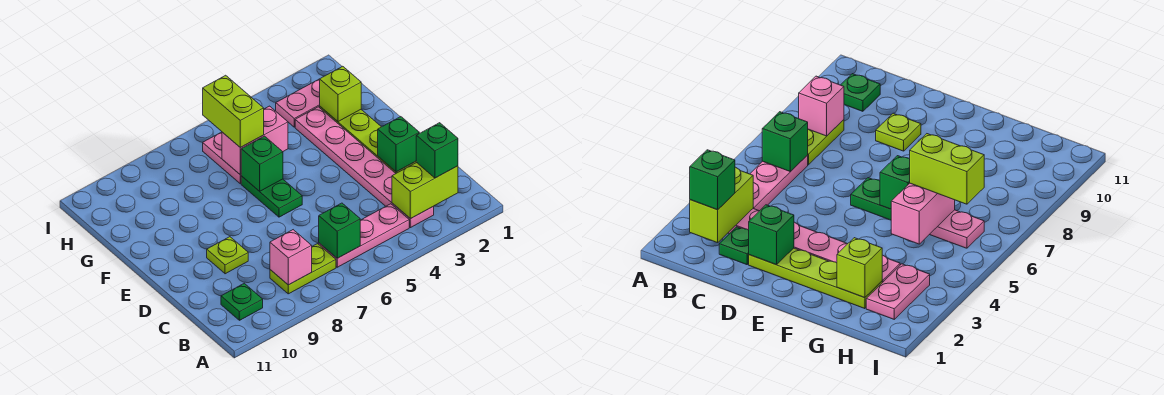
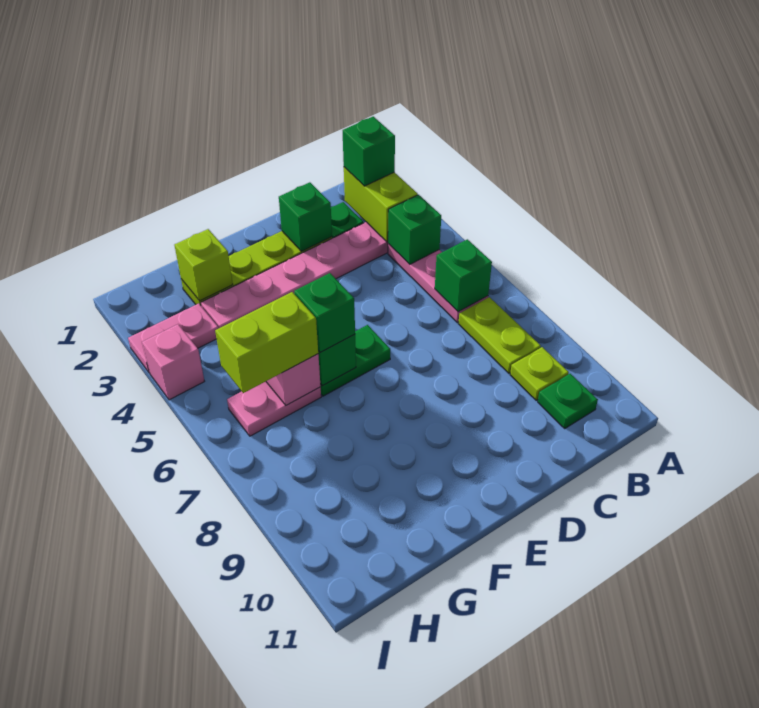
none -> green brick B4 level 2
pink brick B8 level 2 -> pink brick I4 level 1
lime plate D9 level 1 -> lime plate B9 level 1
none -> green brick F6 level 3
pink plate H2:H3 level 1 -> pink plate H3:I3 level 1

